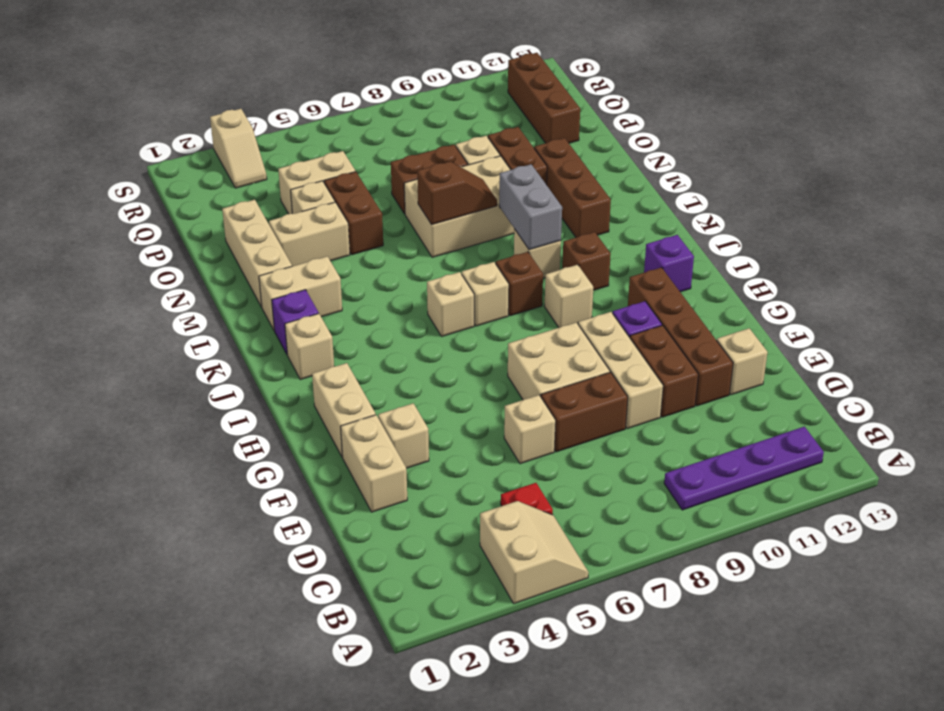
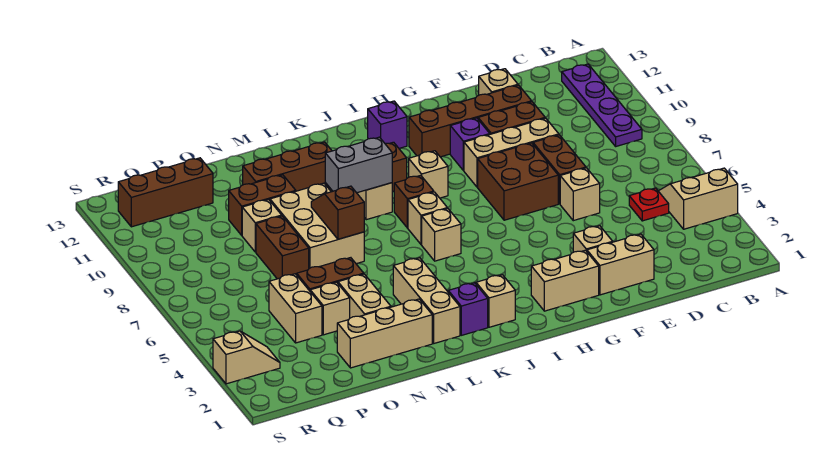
tan brick F7:G8 level 1 -> brown brick F7:G8 level 1
tan brick L2:L3 level 1 -> tan brick L2:L4 level 1

